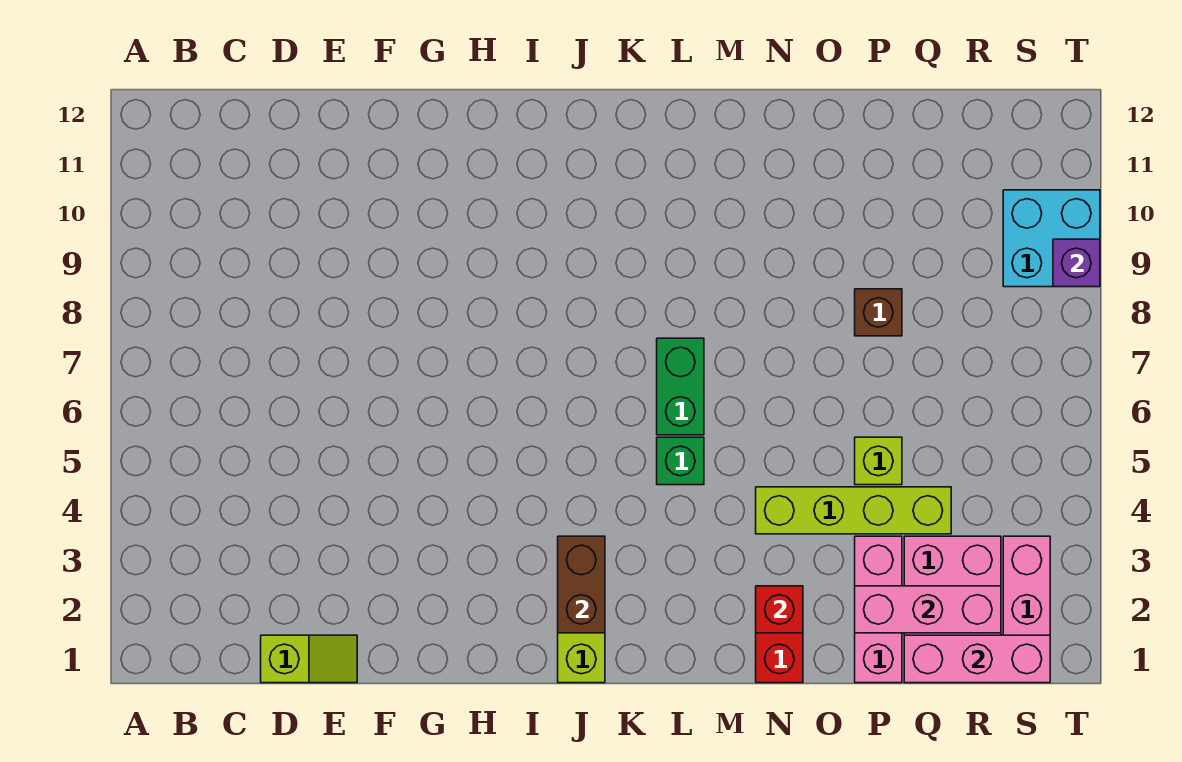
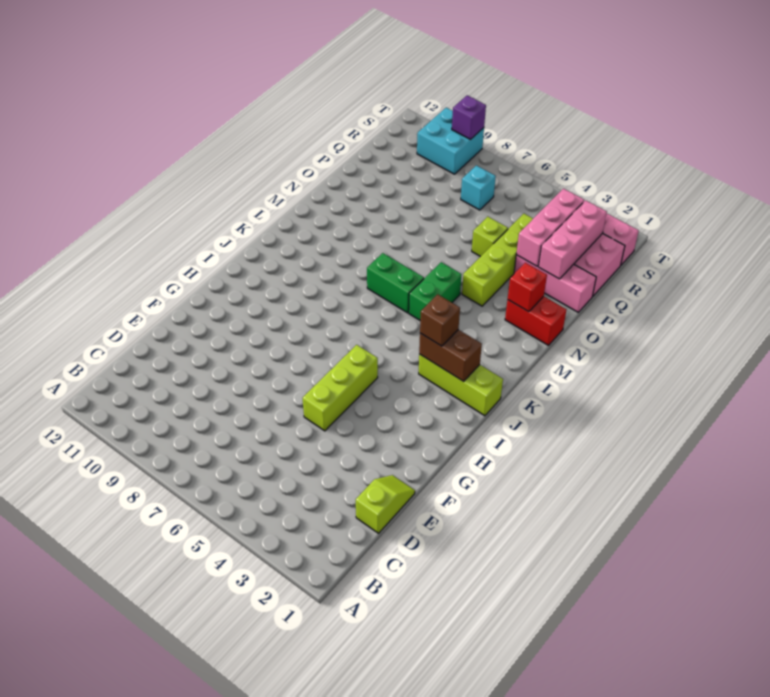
none -> lime brick F5:H5 level 1
green brick L5 level 1 -> green brick L5:M5 level 1
brown brick P8 level 1 -> brown brick J3 level 3
pink brick Q1:S1 level 2 -> pink brick P3:R3 level 2
none -> cyan brick R7 level 1

